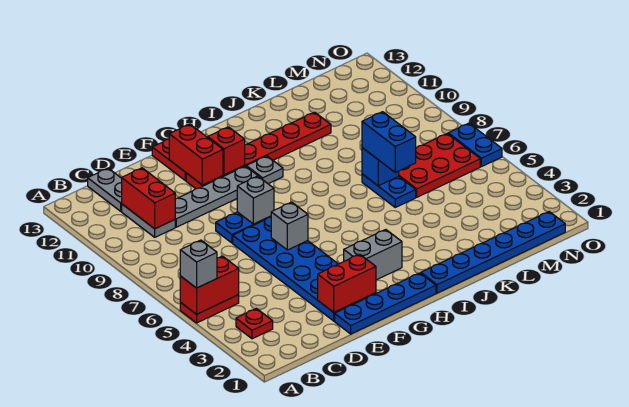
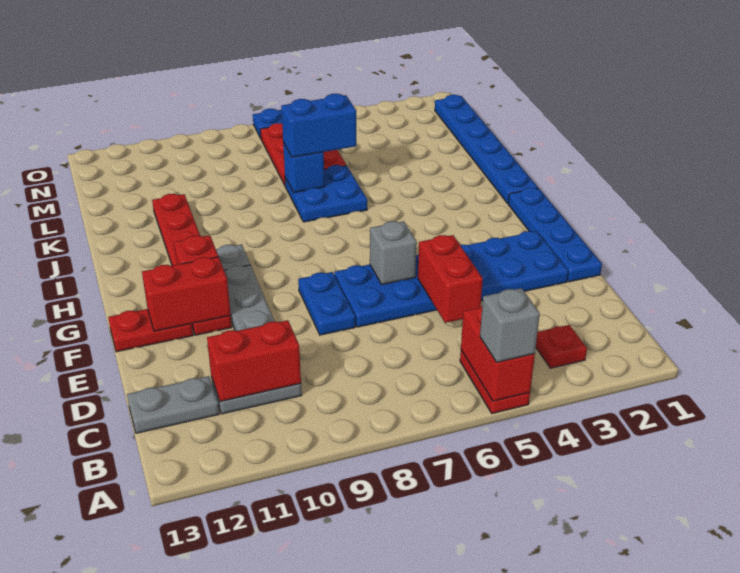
red brick E2:F2 level 2 -> red brick D5:E5 level 2
grey brick F8 level 2 -> none
grey brick G3:H3 level 1 -> none
blue plate K6:K7 level 1 -> blue plate J6:K7 level 1

